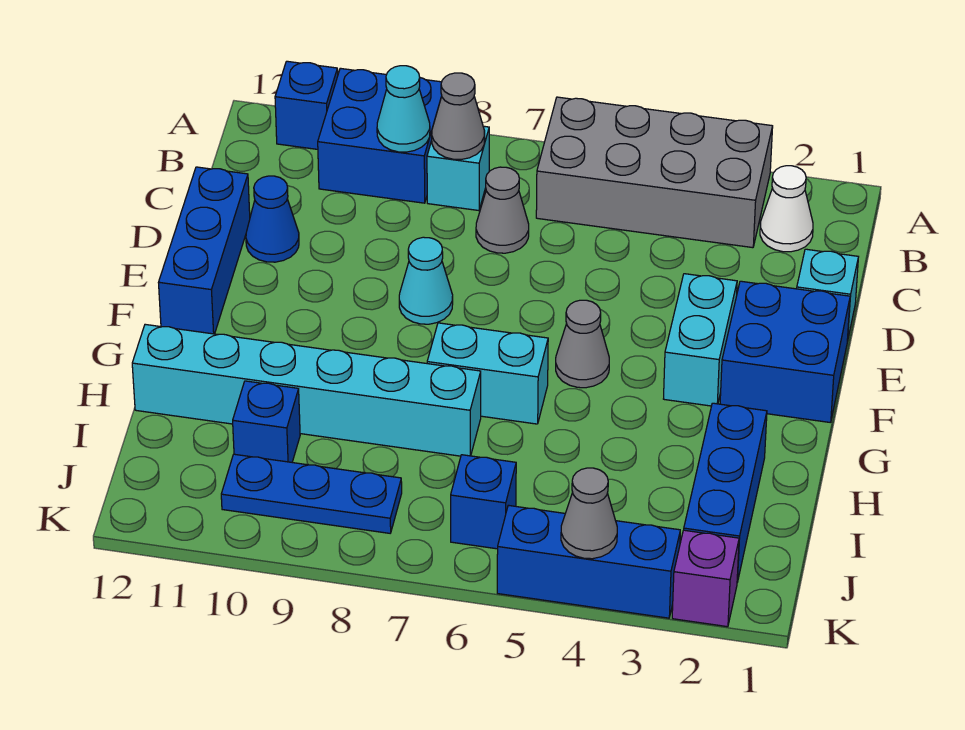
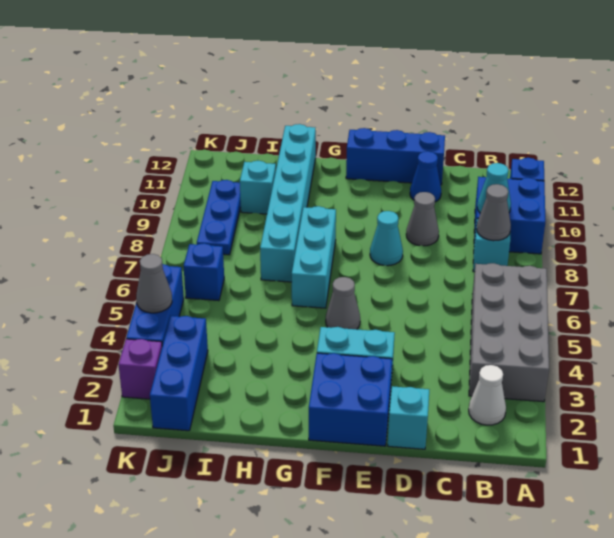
grey cone C7 level 1 -> grey cone D9 level 1
cyan brick G6:G7 level 1 -> cyan brick G6:G8 level 1
blue brick H2:J2 level 1 -> blue brick J1:J3 level 1
blue brick I10 level 1 -> cyan brick I10 level 1

